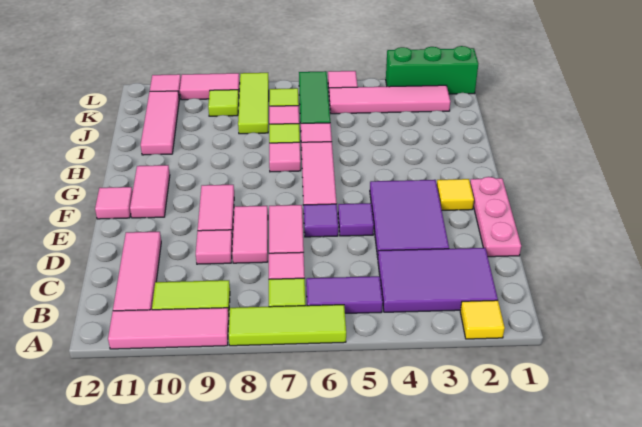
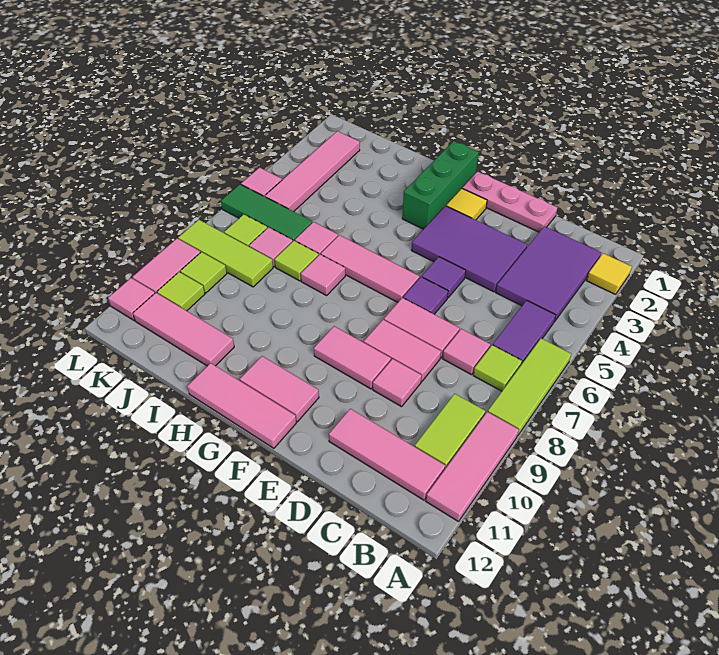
pink tile F12 level 1 -> pink tile F12:H12 level 1
none -> lime tile K10 level 1
green brick L1:L3 level 1 -> green brick G1:G3 level 1

